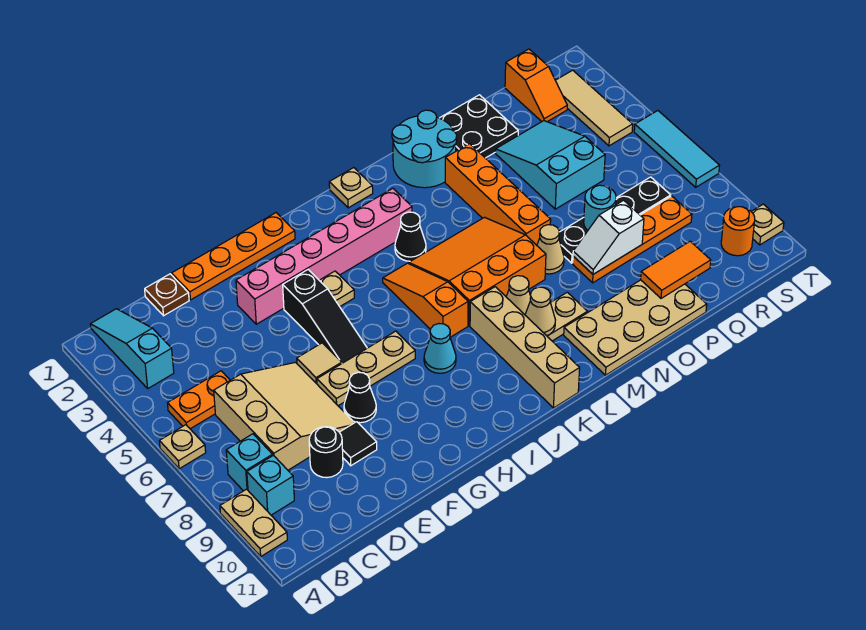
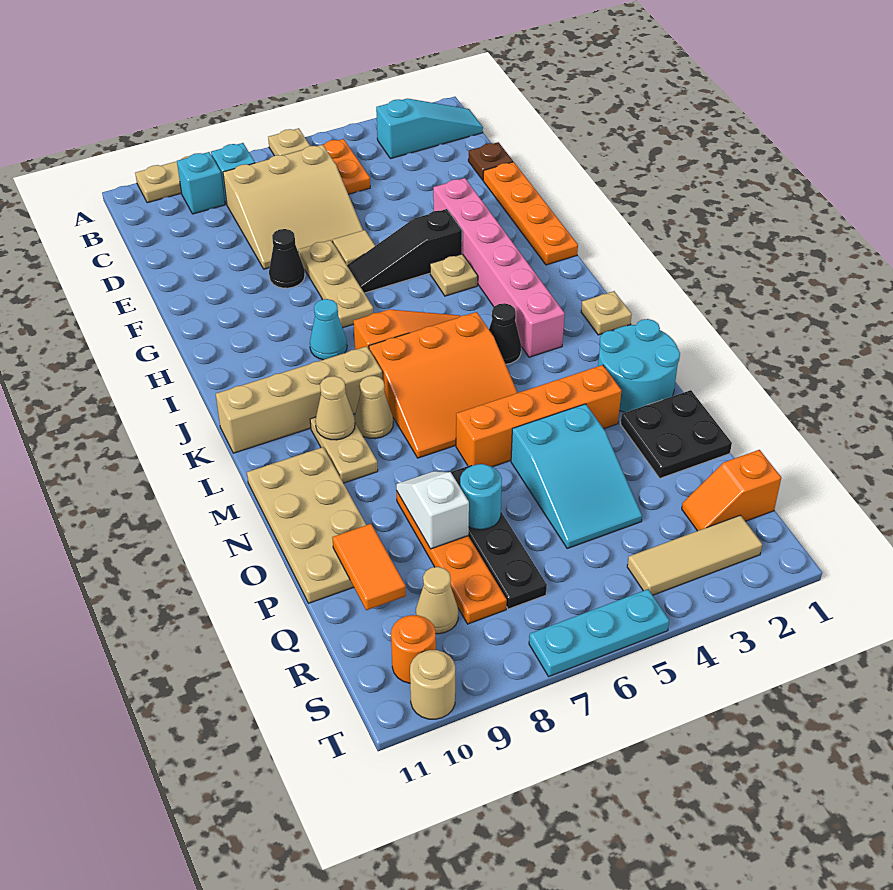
black round brick D9 level 1 -> none
black tile E9 level 1 -> none
orange slope K5:M7 level 1 top 7 -> orange slope K5:M7 level 1 top K
tan cone N7 level 1 -> tan cone R9 level 1
cyan slope P3:Q5 level 1 top 5 -> cyan slope O4:Q5 level 1 top O
cyan tile T5:T7 level 1 -> cyan plate T5:T7 level 1
tan plate T10 level 1 -> tan round brick T10 level 1

